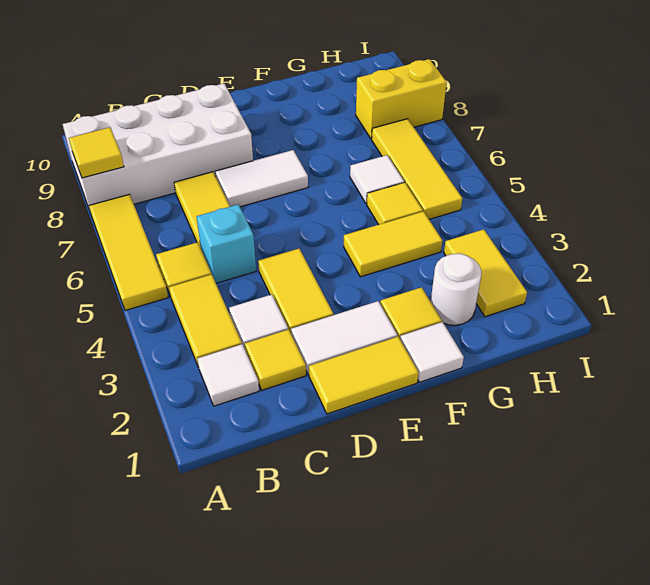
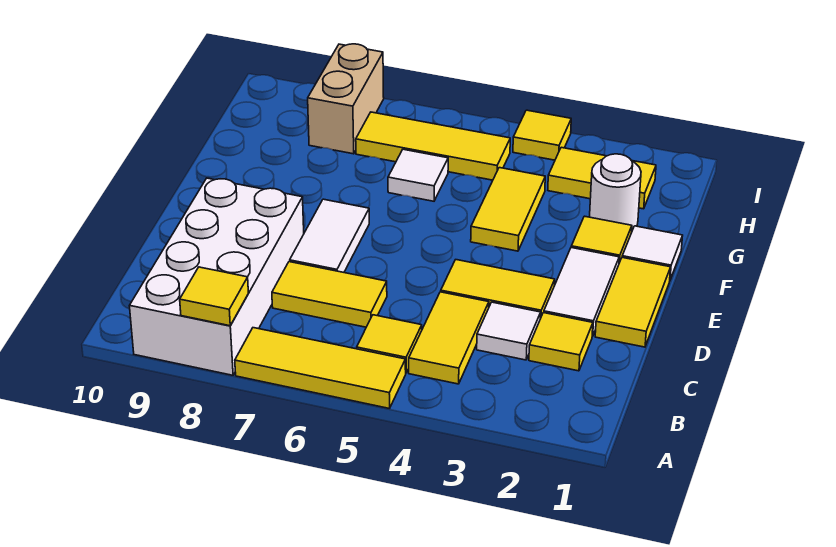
white tile B2 level 1 -> none
yellow tile B3:B4 level 1 -> yellow tile B4:C4 level 1
cyan brick C5 level 1 -> none
yellow tile G5 level 1 -> yellow tile I4 level 1
yellow brick H8:I8 level 1 -> tan brick H8:I8 level 1

